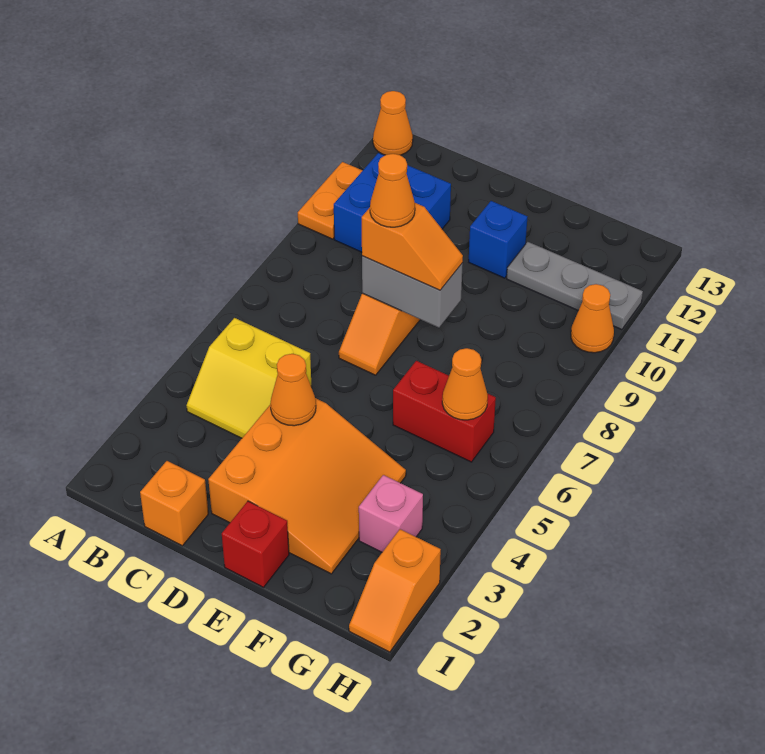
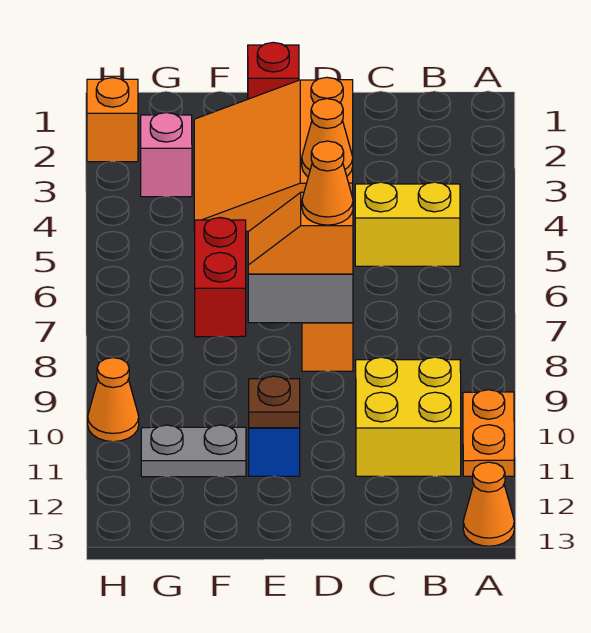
blue brick B10:C11 level 1 -> yellow brick B10:C11 level 1
orange brick C1 level 1 -> none
none -> brown plate E11 level 2
red brick F6:G6 level 1 -> red brick F6:F7 level 1
grey plate F11:H11 level 1 -> grey plate F11:G11 level 1
orange cone G6 level 2 -> none

